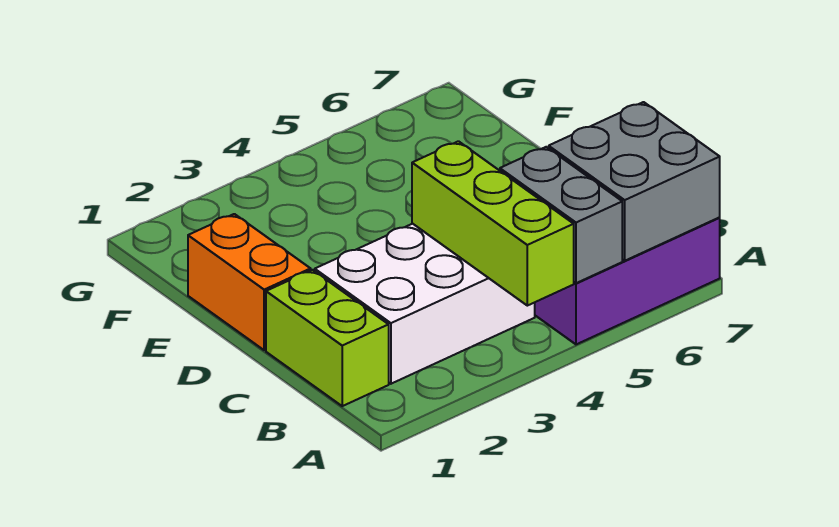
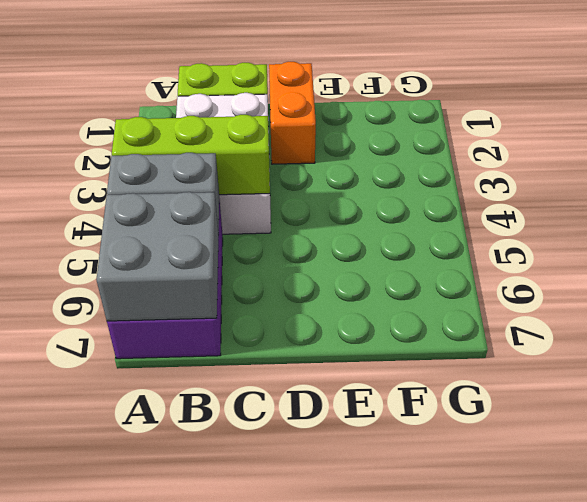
orange brick D1:E1 level 1 -> orange brick D1:D2 level 1

